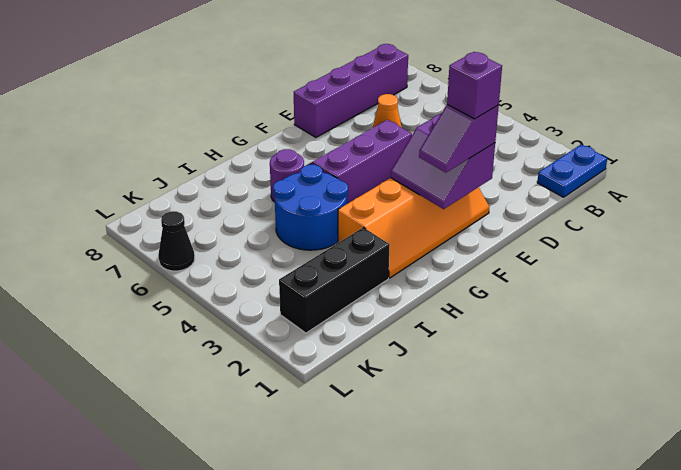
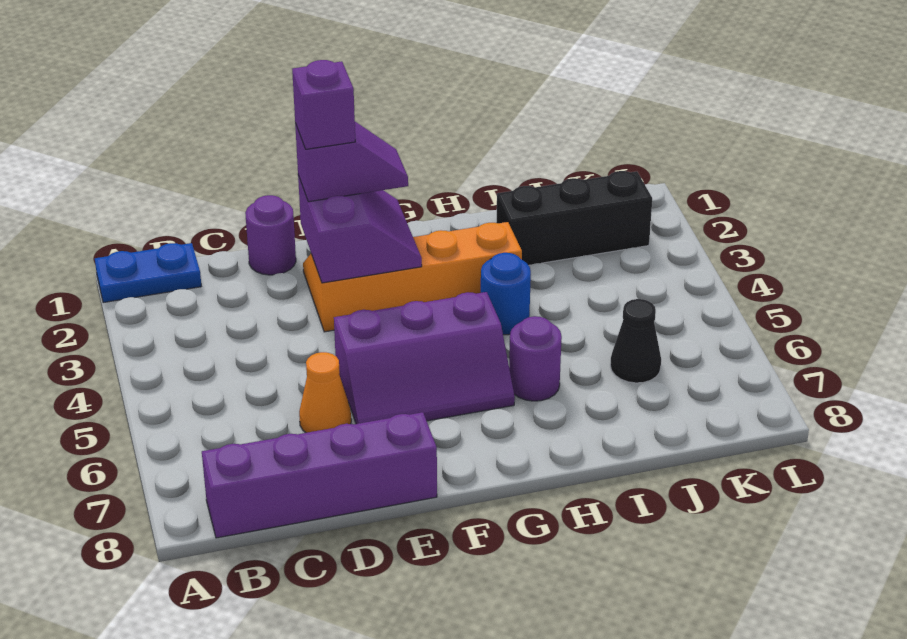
none -> purple round brick D1 level 1
blue round brick H4:I5 level 1 -> blue round brick H4 level 1
black cone L6 level 1 -> black cone J6 level 1

